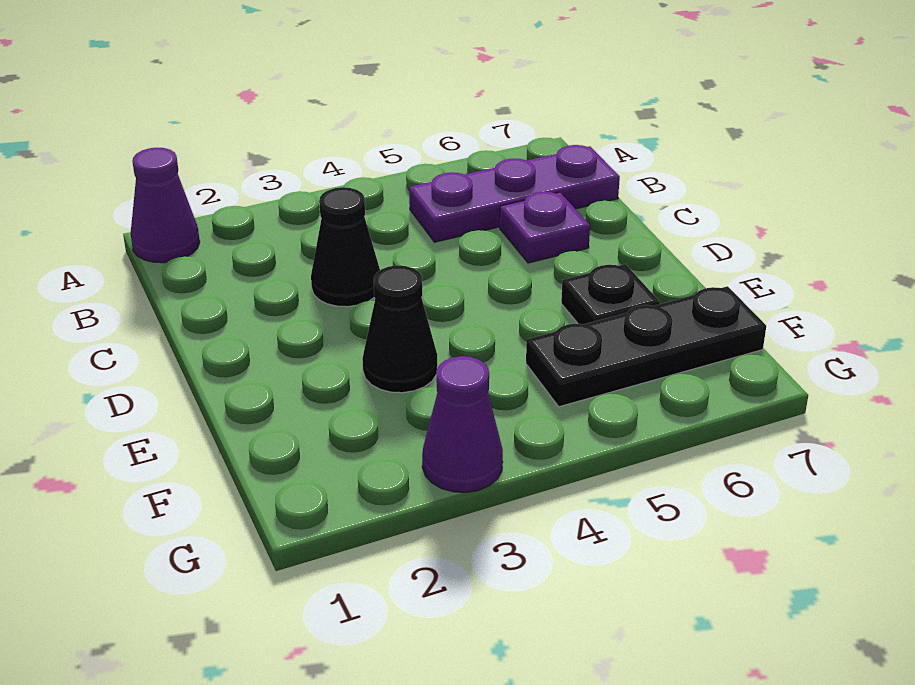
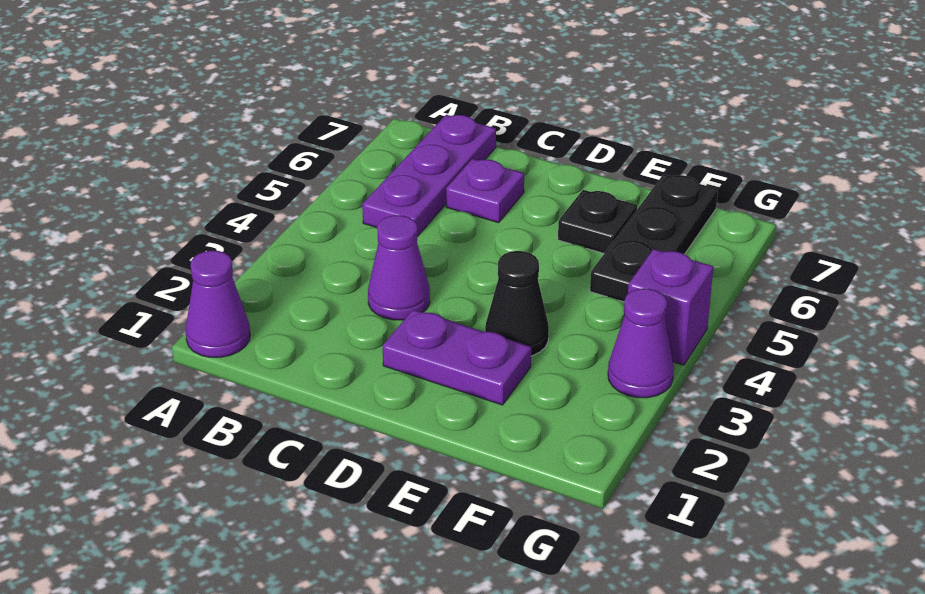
black cone C3 level 1 -> purple cone C3 level 1
none -> purple plate D2:E2 level 1
none -> purple brick G4 level 1

